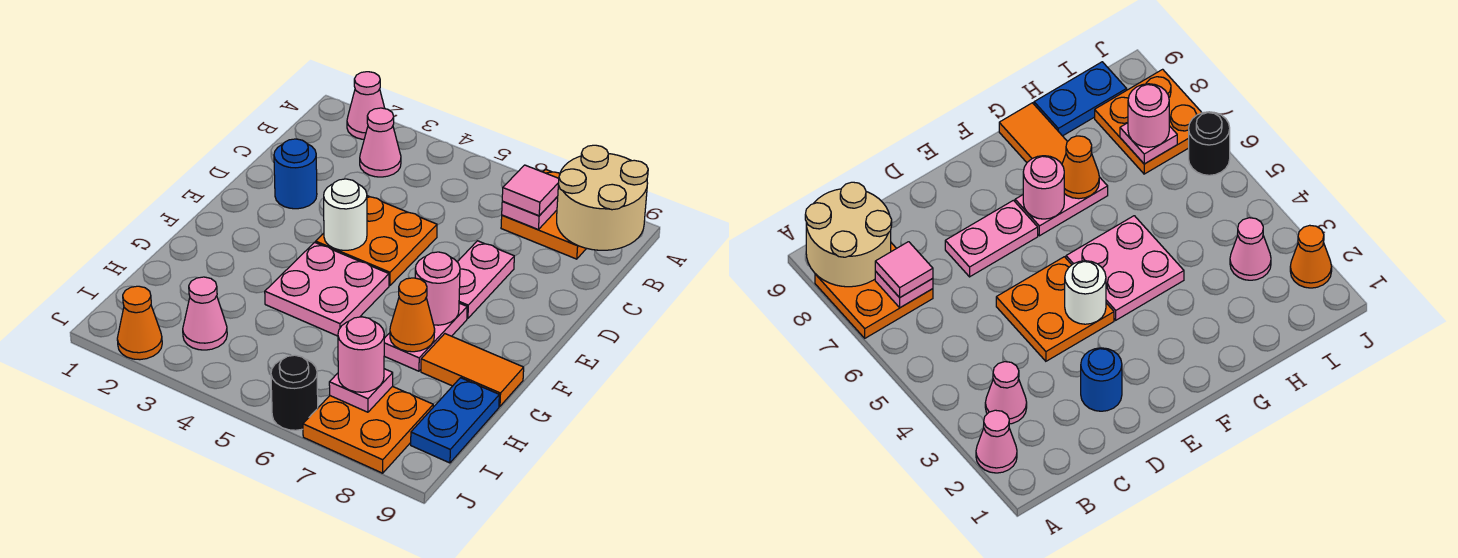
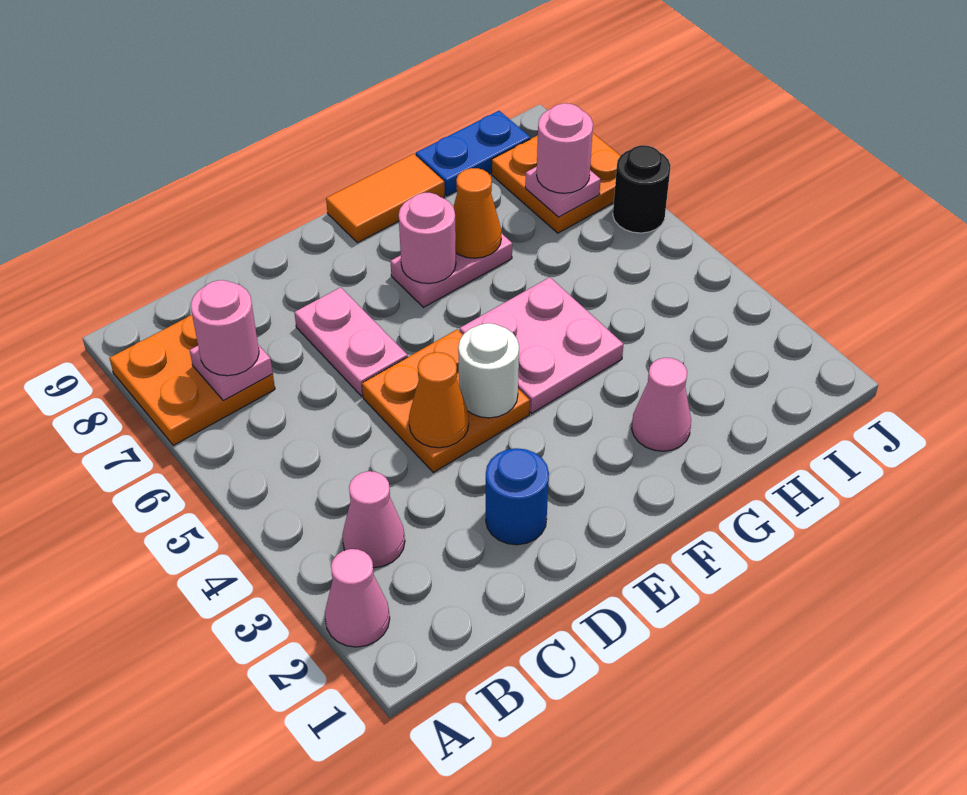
tan round brick A8:B9 level 2 -> none
pink tile B7 level 3 -> pink round brick B7 level 3
pink plate D7:E7 level 1 -> pink plate D6:D7 level 1
orange tile G8:G9 level 1 -> orange tile F9:G9 level 1
pink cone I3 level 1 -> pink cone G2 level 1
orange cone J2 level 1 -> orange cone D4 level 2

